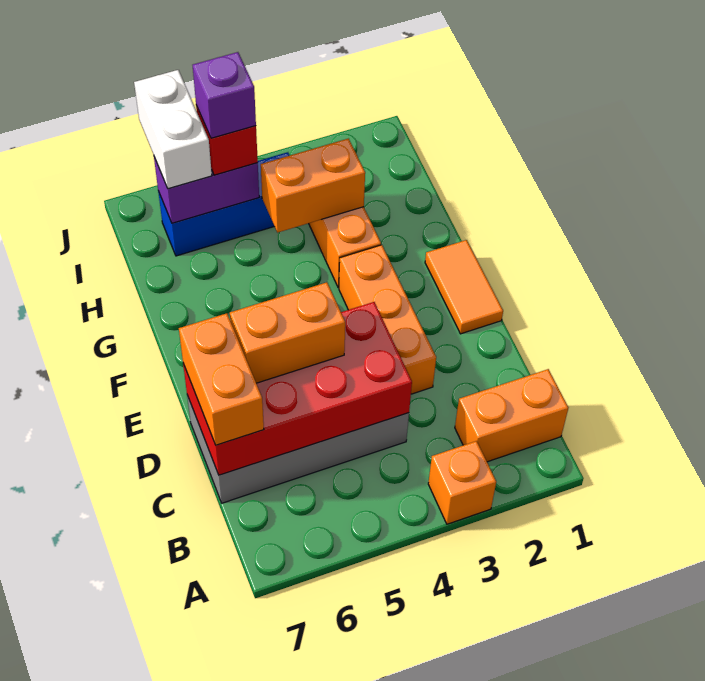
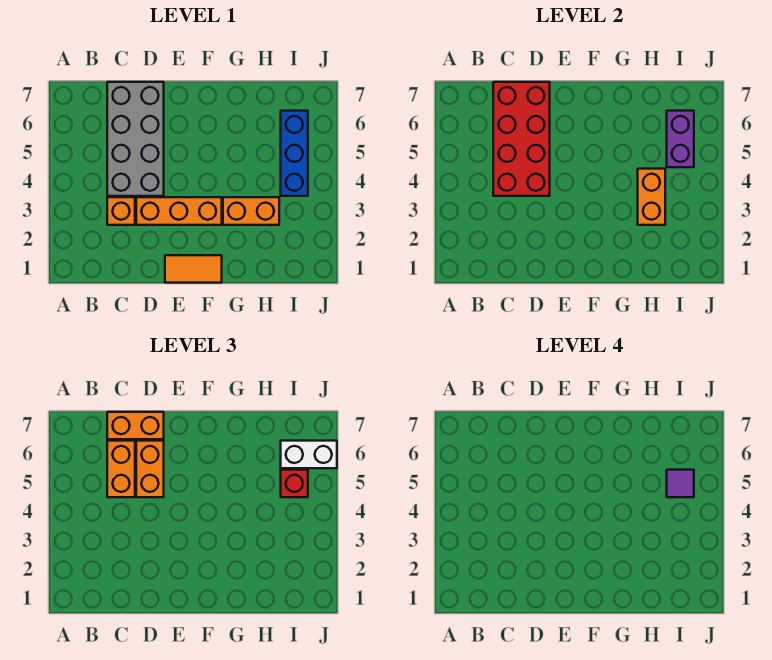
orange brick A3 level 1 -> orange brick C3 level 1
orange brick B1:B2 level 1 -> orange brick C5:C6 level 3
purple brick I5 level 4 -> purple tile I5 level 4

